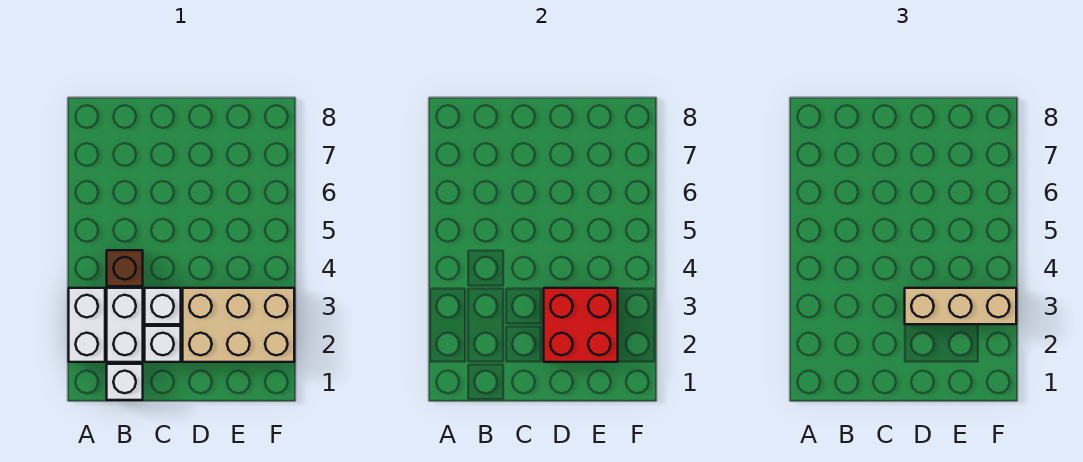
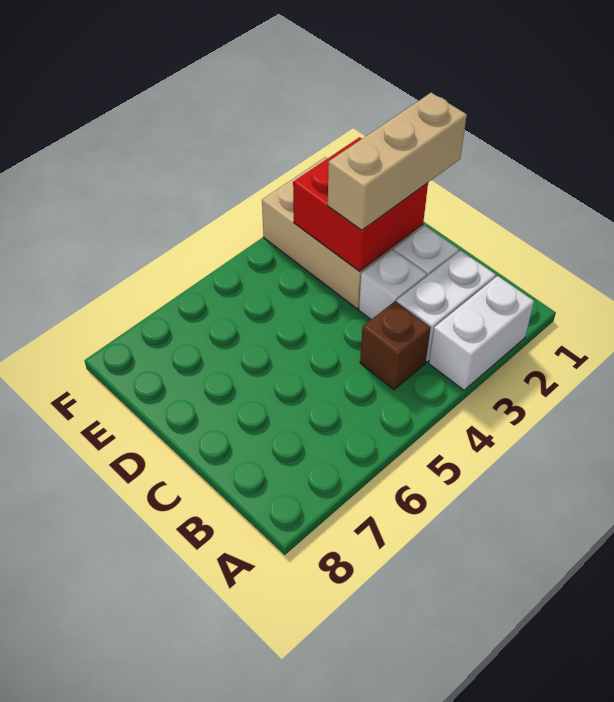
white brick B1 level 1 -> none
tan brick D3:F3 level 3 -> tan brick D1:D3 level 3

